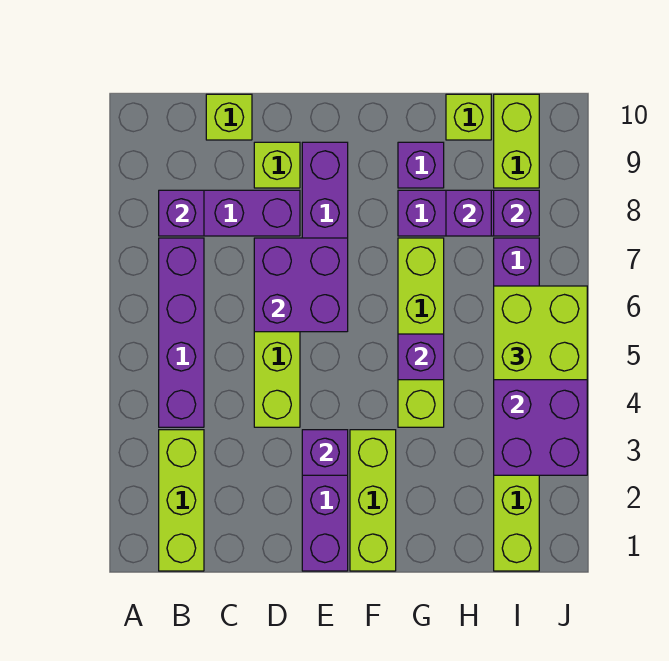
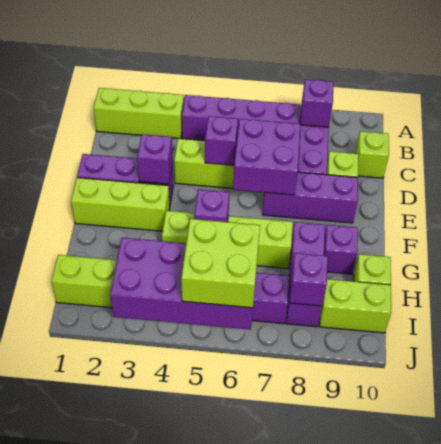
purple brick H8 level 2 -> purple brick D5 level 2

